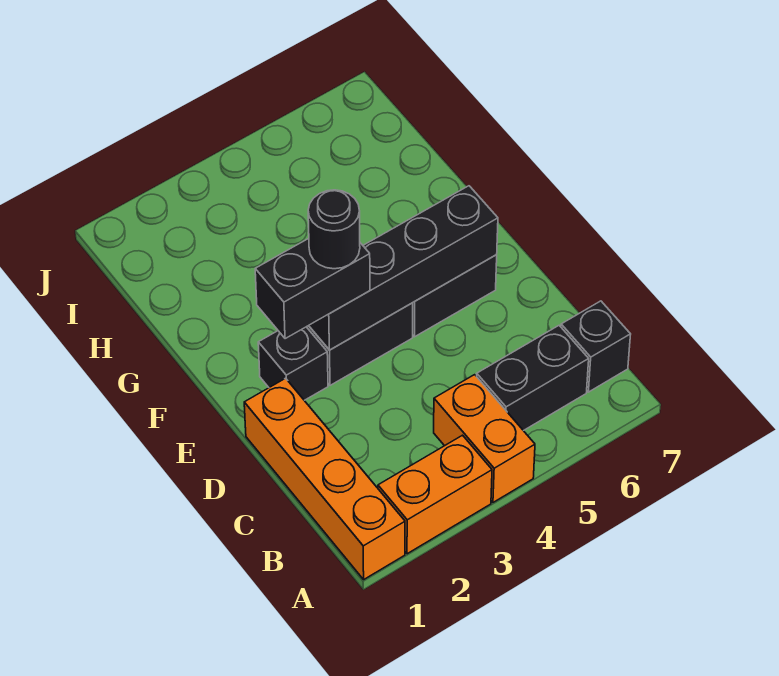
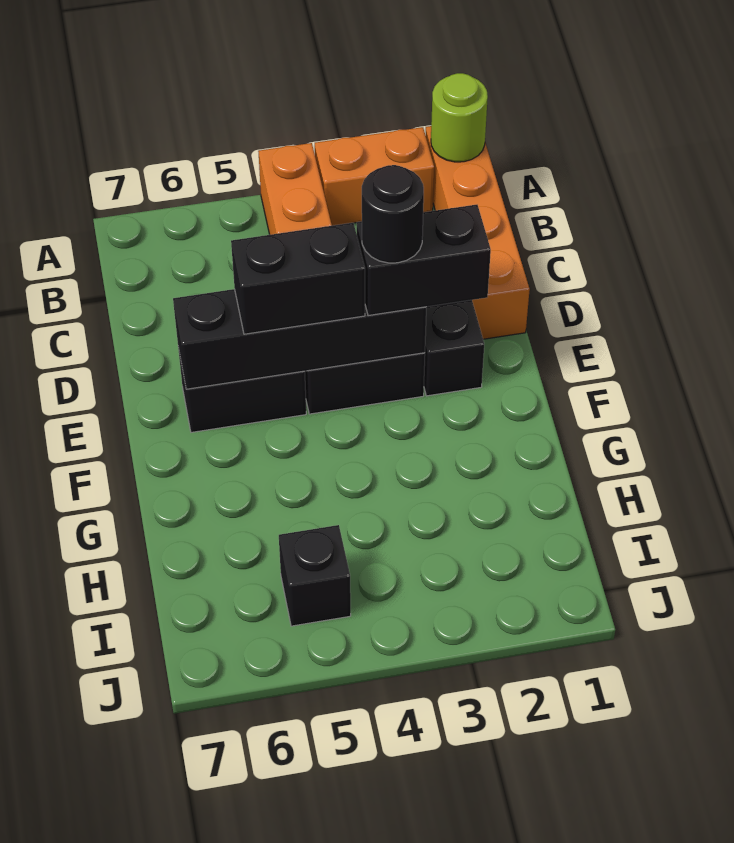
none -> lime round brick A1 level 2
black brick B5:B6 level 1 -> black brick E4:E5 level 3
black brick B7 level 1 -> black brick I5 level 1

